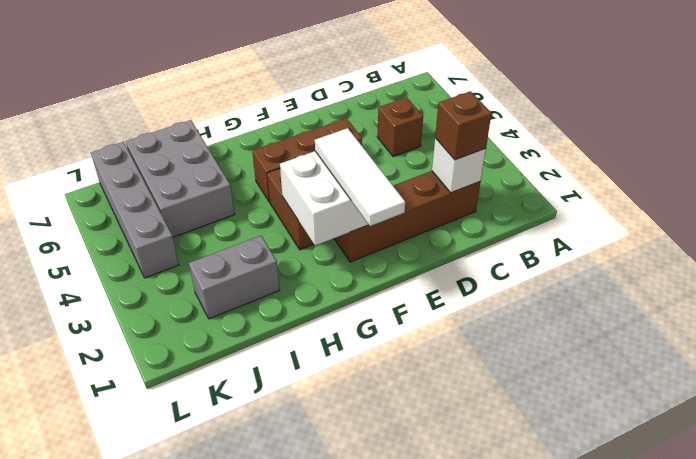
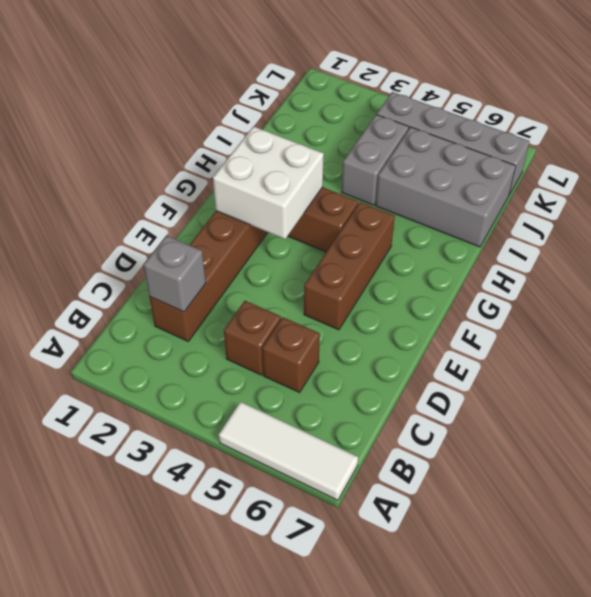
white brick C2 level 2 -> grey brick C2 level 2
brown brick C2 level 3 -> brown brick C4 level 1
white tile F1:F3 level 3 -> white tile A5:A7 level 1
grey brick I2:J2 level 1 -> grey brick I4:J4 level 1

